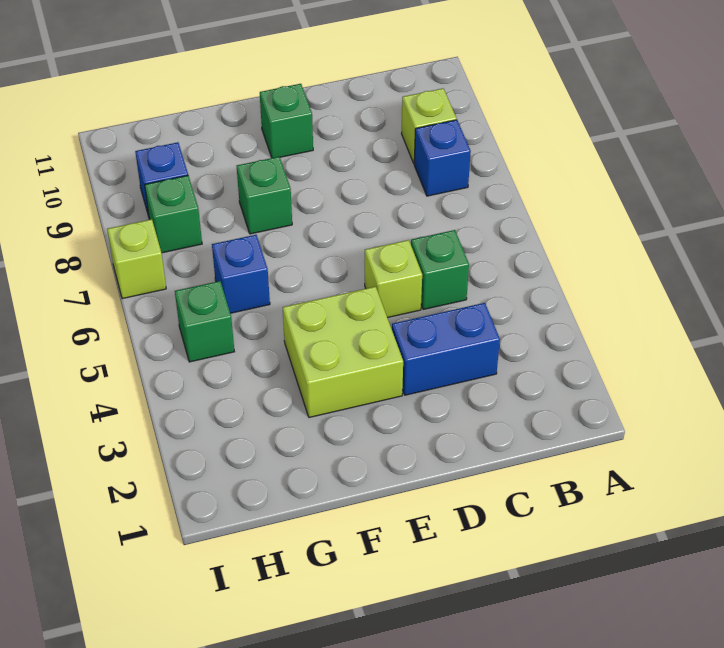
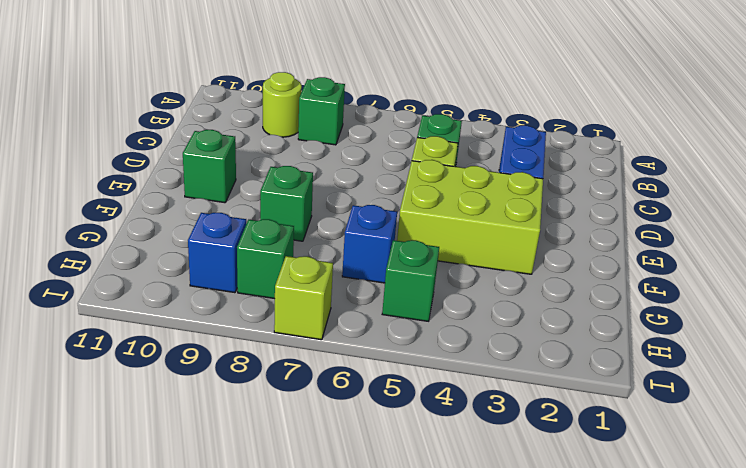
blue brick B8 level 1 -> green brick B8 level 1
lime brick B9 level 1 -> lime round brick B9 level 1
lime brick E3:F4 level 1 -> lime brick E3:F5 level 1

